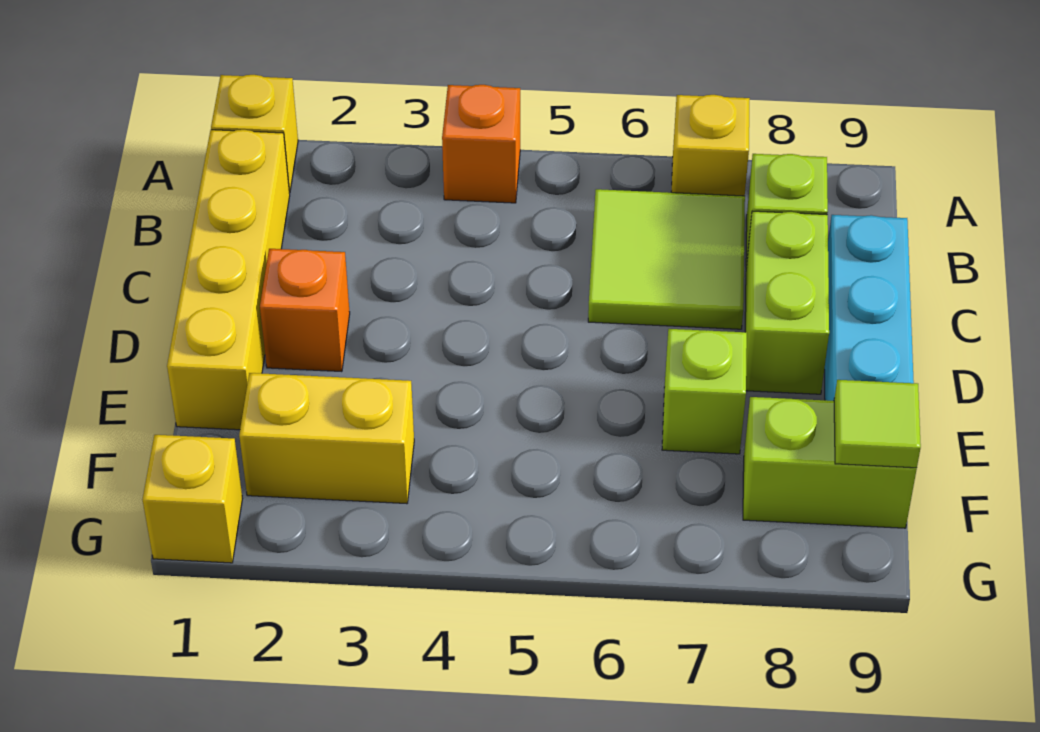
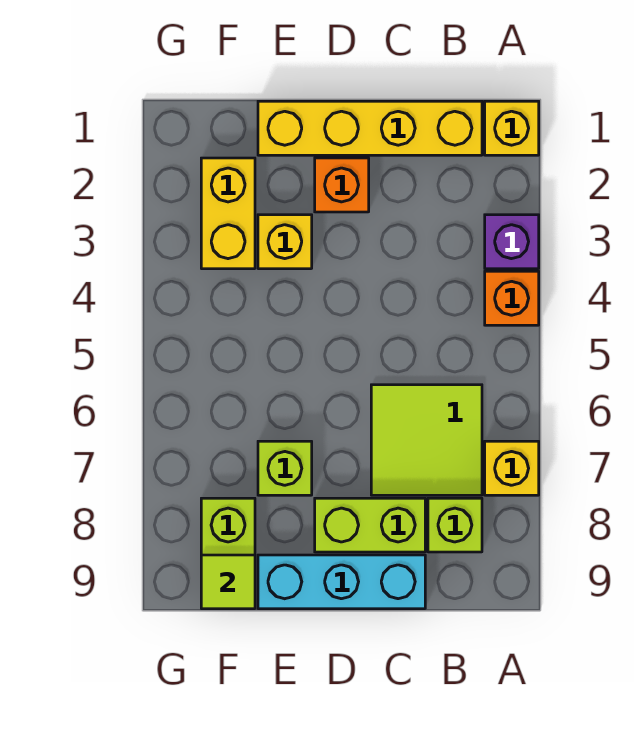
none -> purple brick A3 level 1
yellow brick G1 level 1 -> yellow brick E3 level 1

